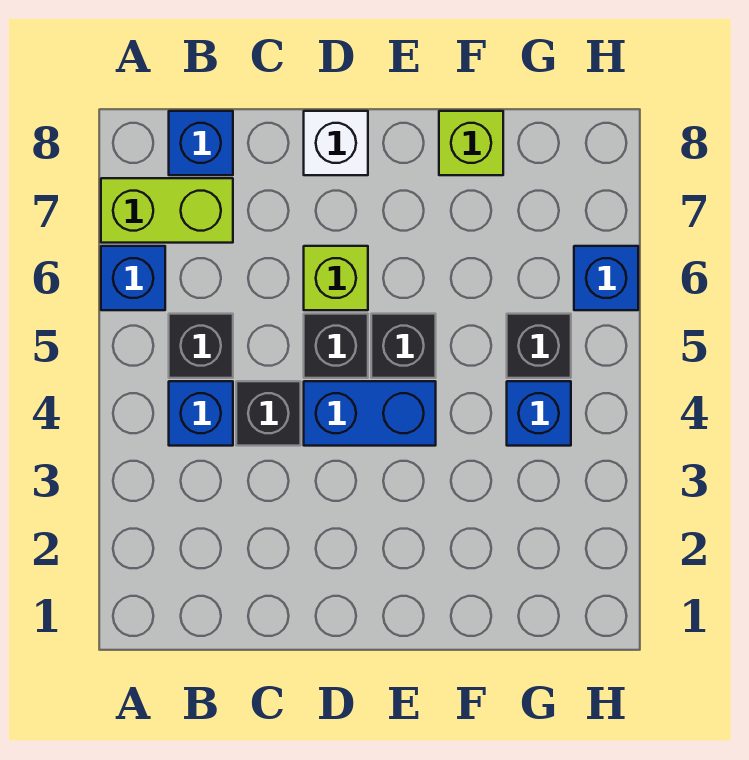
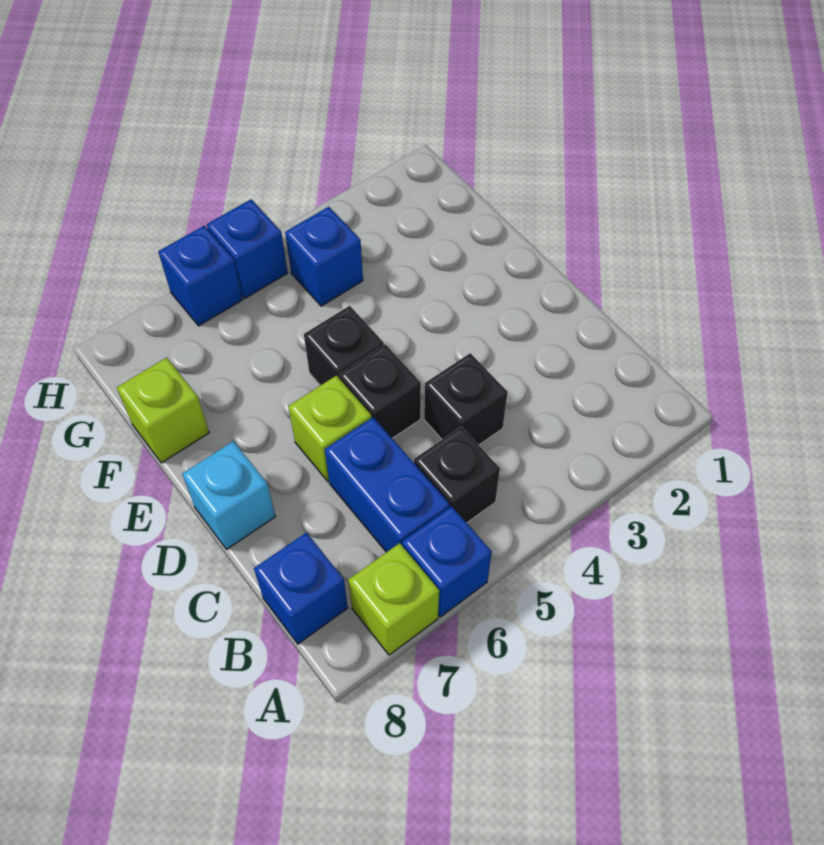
lime brick A7:B7 level 1 -> lime brick A7 level 1
blue brick B4 level 1 -> blue brick H5 level 1
blue brick D4:E4 level 1 -> blue brick B6:C6 level 1
white brick D8 level 1 -> cyan brick D8 level 1
black brick G5 level 1 -> none

